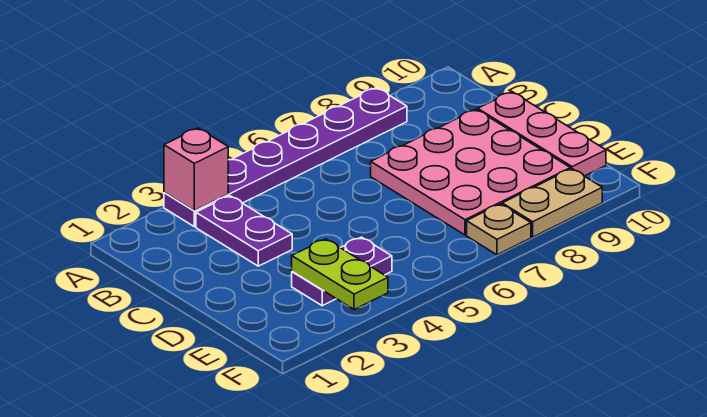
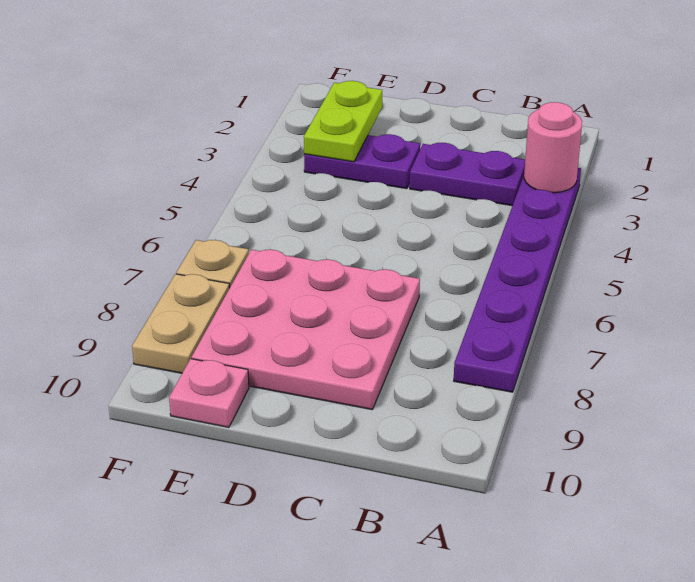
pink brick A3 level 2 -> pink round brick A3 level 2
pink plate C10:E10 level 1 -> pink plate E10 level 1
purple plate E3:E4 level 1 -> purple plate D3:E3 level 1
lime plate E3:F3 level 2 -> lime plate E2:E3 level 2

